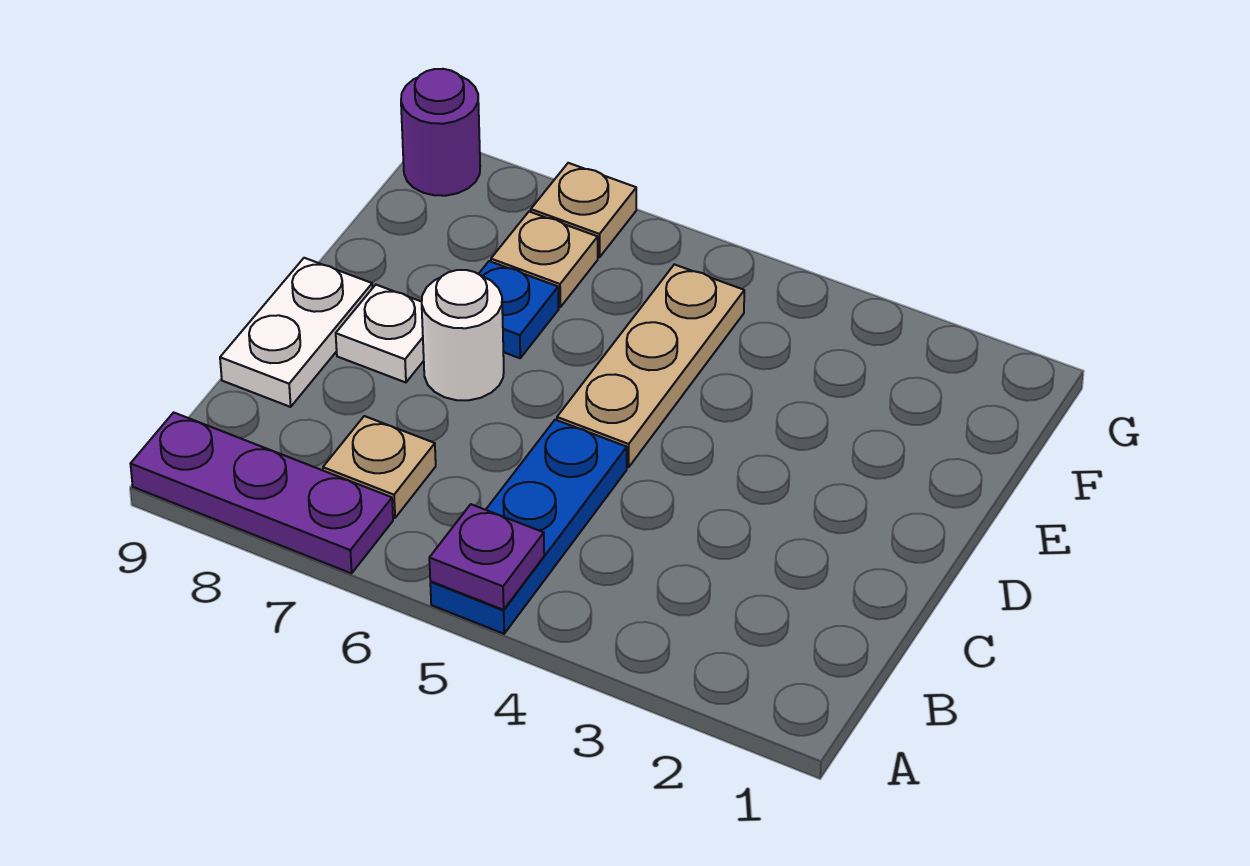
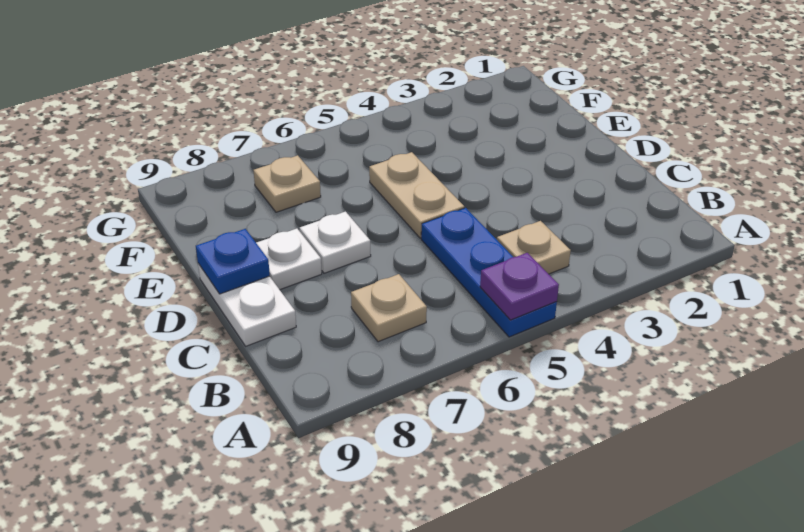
purple plate A7:A9 level 1 -> none
tan plate D5:F5 level 1 -> tan plate D5:E5 level 1
white round brick D7 level 1 -> white plate D7 level 1
blue plate E7 level 1 -> blue plate D9 level 2
tan plate G7 level 1 -> tan plate B4 level 1
purple round brick G9 level 1 -> none

